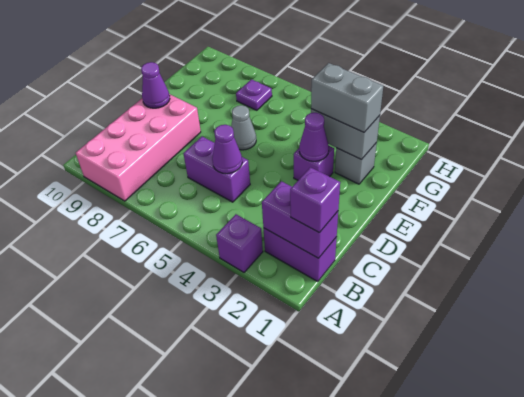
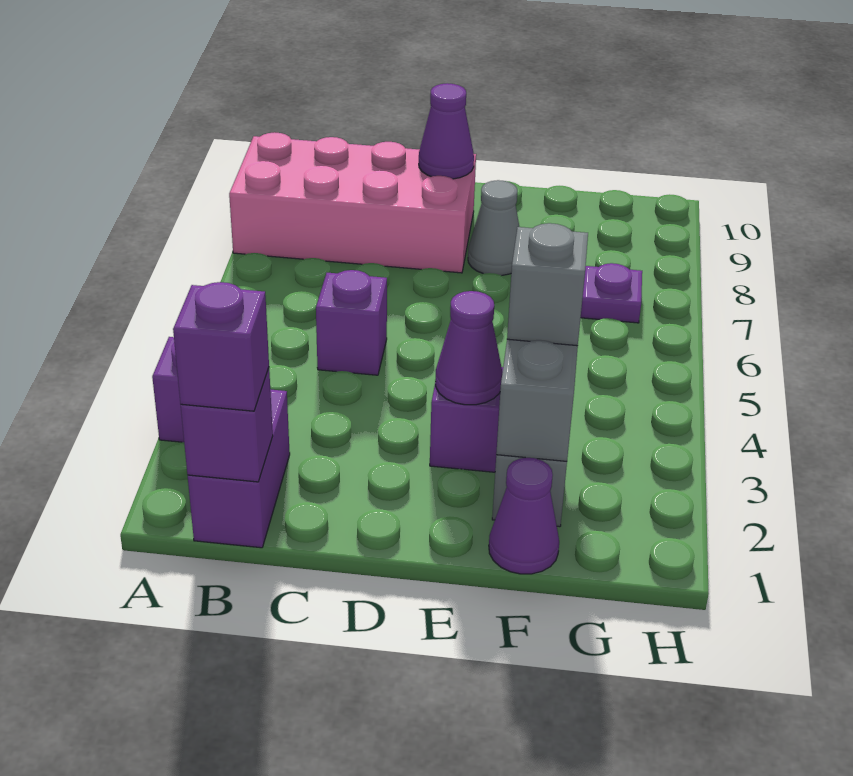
purple brick B1:B2 level 2 -> purple brick B1 level 2
purple brick C5:C6 level 1 -> purple brick C5 level 1
purple cone C5 level 2 -> purple cone F1 level 1
grey cone E6 level 1 -> grey cone E8 level 1
grey brick F2:F3 level 3 -> grey brick F3 level 3

